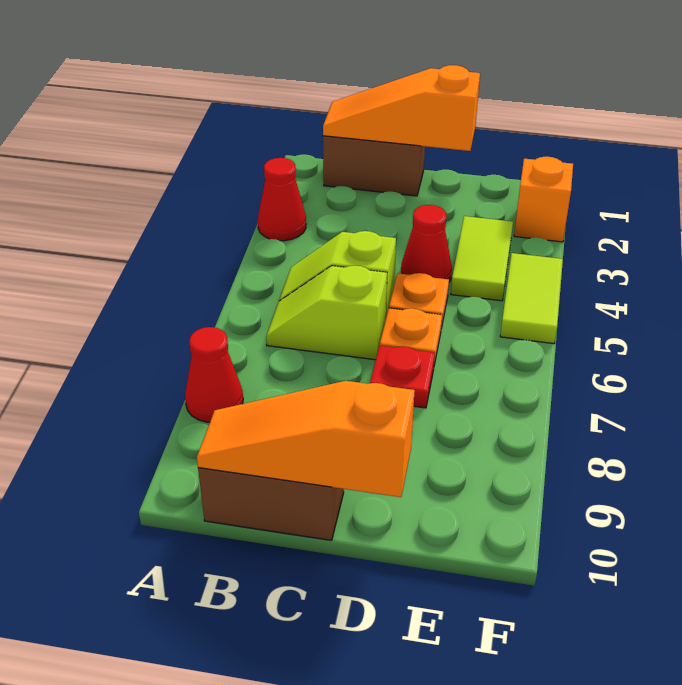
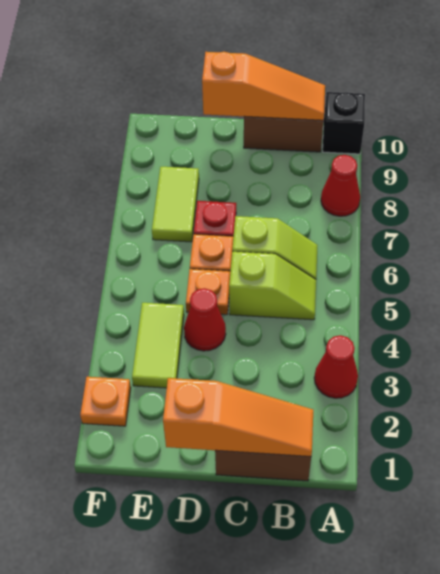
none -> black brick A10 level 1
orange brick F2 level 1 -> orange plate F2 level 1
lime tile F4:F5 level 1 -> lime tile E7:E8 level 1

